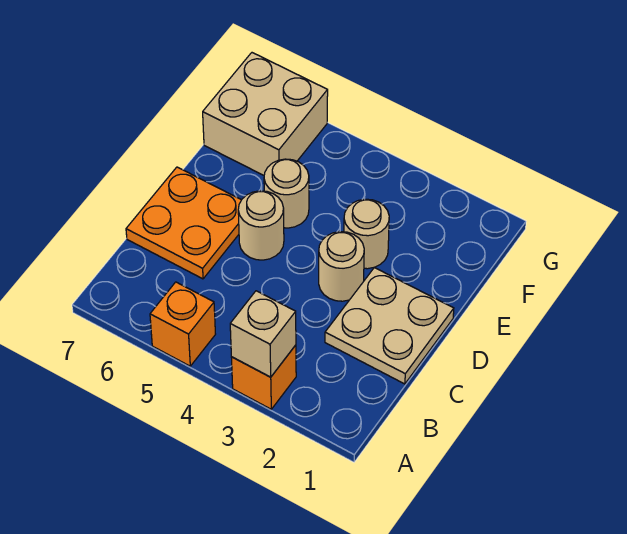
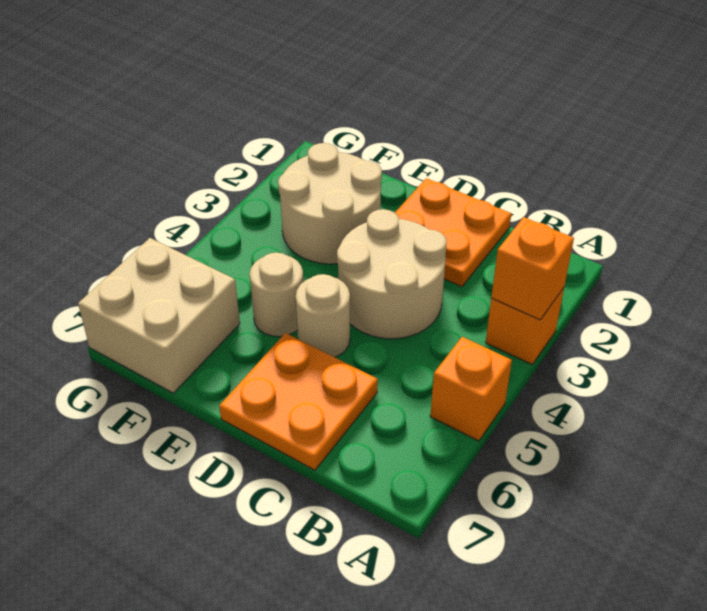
tan brick A3 level 2 -> orange brick A3 level 2
tan plate C1:D2 level 1 -> orange plate C1:D2 level 1
tan round brick D3 level 1 -> tan round brick C3:D4 level 1
tan round brick E3 level 1 -> tan round brick E2:F3 level 1

